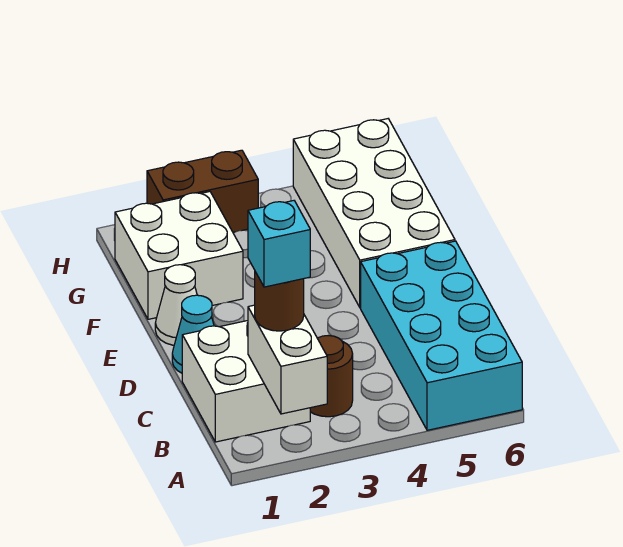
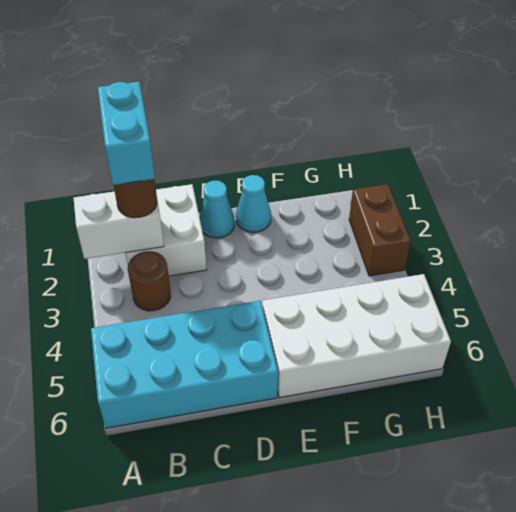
cyan brick B2 level 4 -> cyan brick B1:B2 level 4
white cone E1 level 1 -> cyan cone E1 level 1
white brick F1:G2 level 1 -> none

